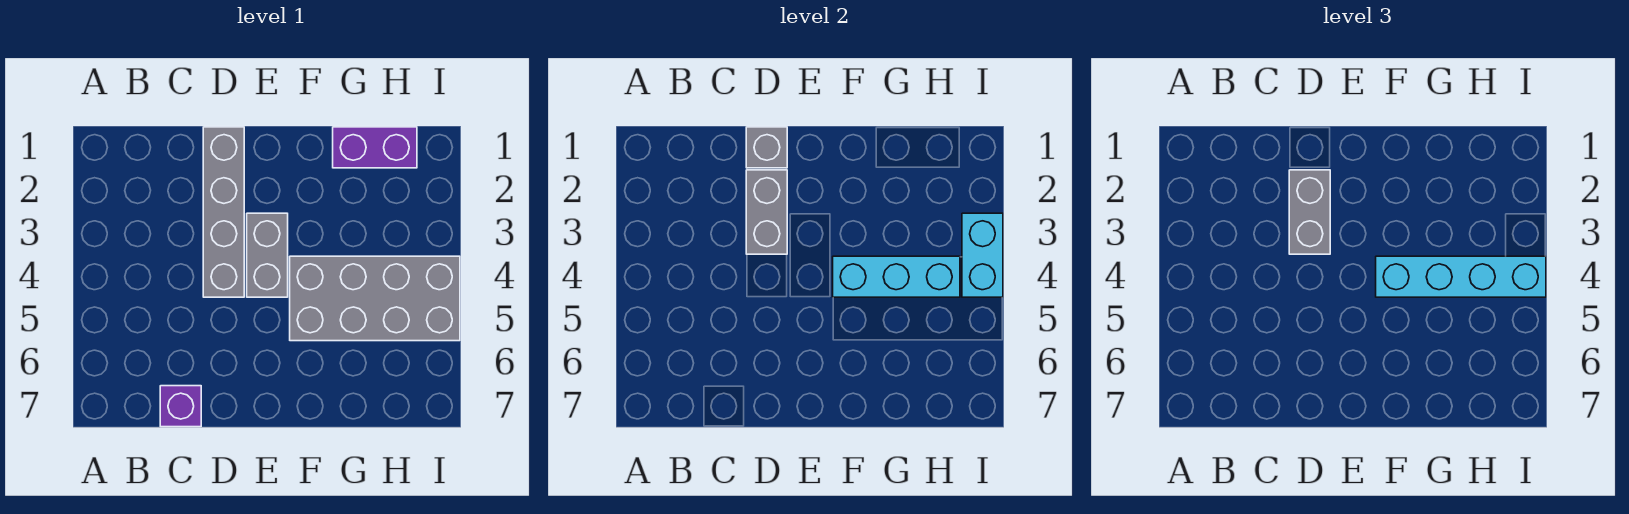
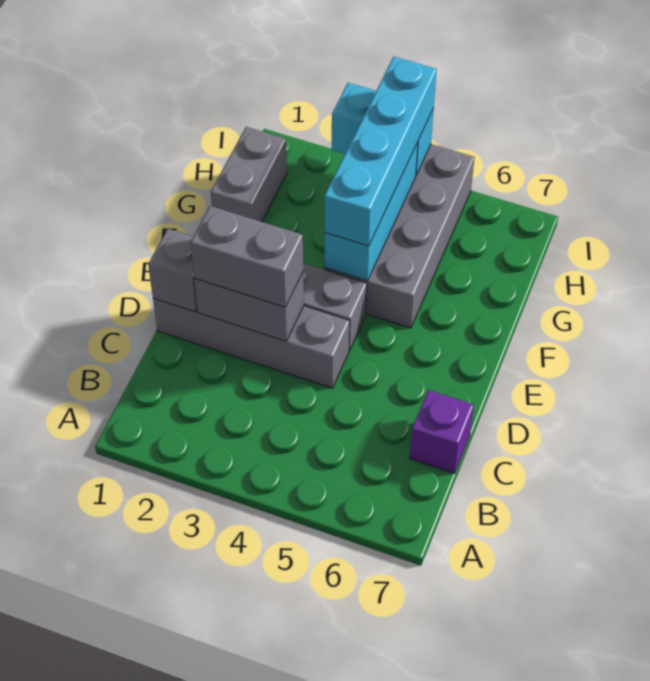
purple brick G1:H1 level 1 -> grey brick G1:H1 level 1

